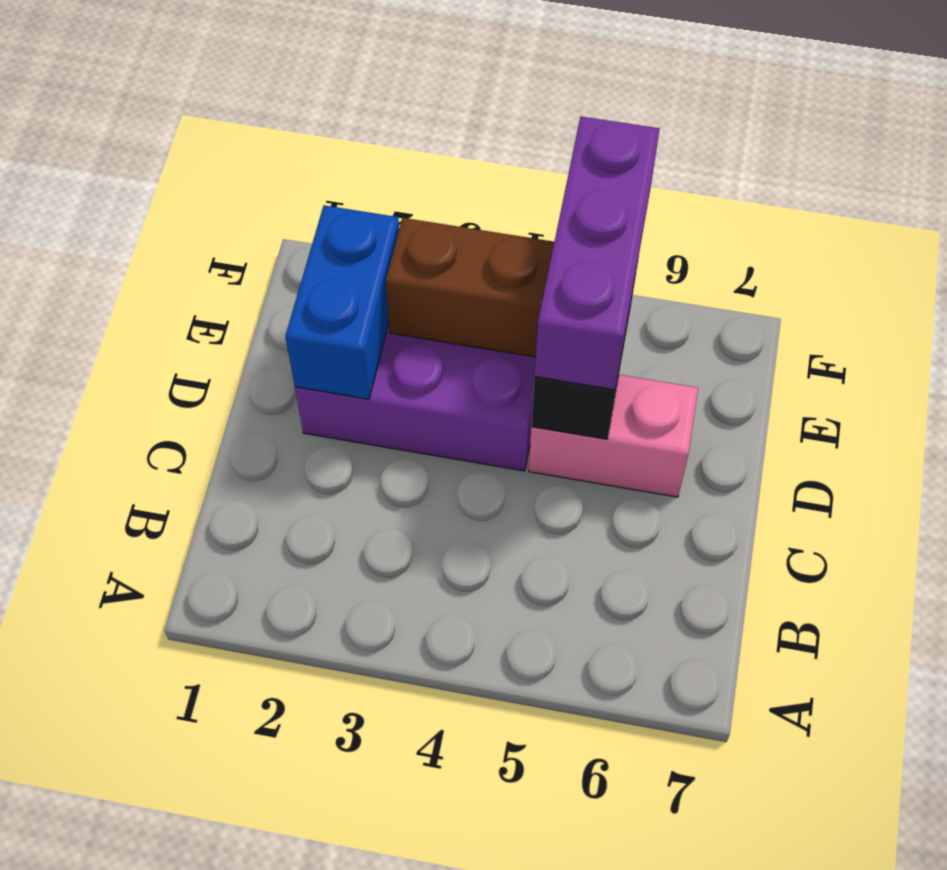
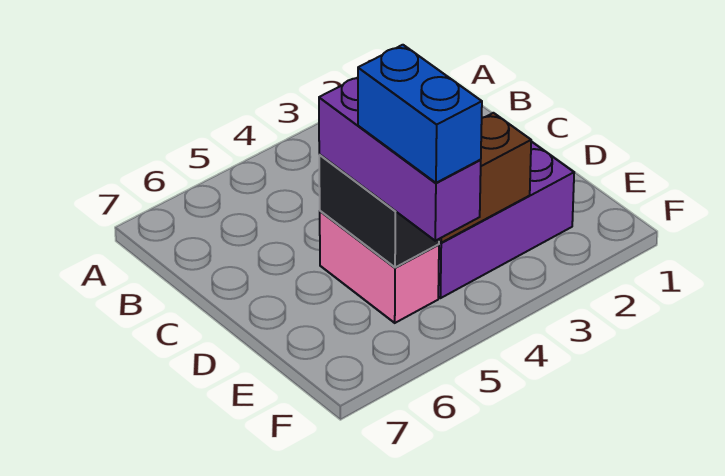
blue brick D2:E2 level 2 -> blue brick E5:F5 level 4
pink brick D5:D6 level 1 -> pink brick D5:E5 level 1

